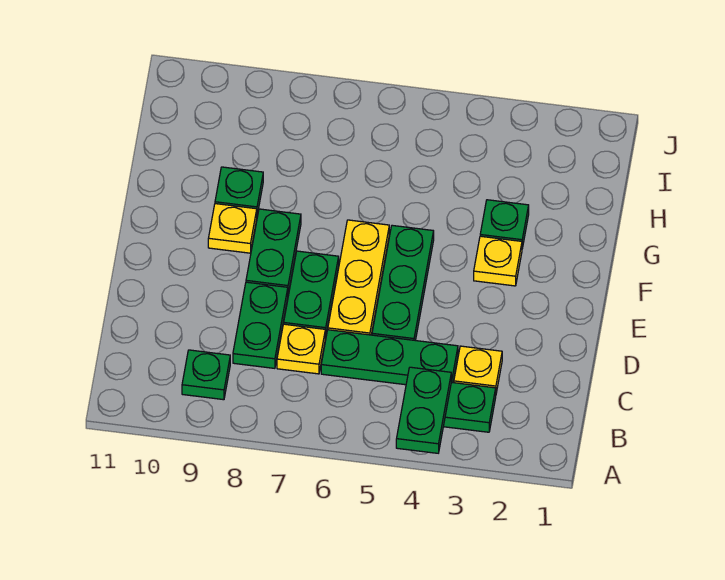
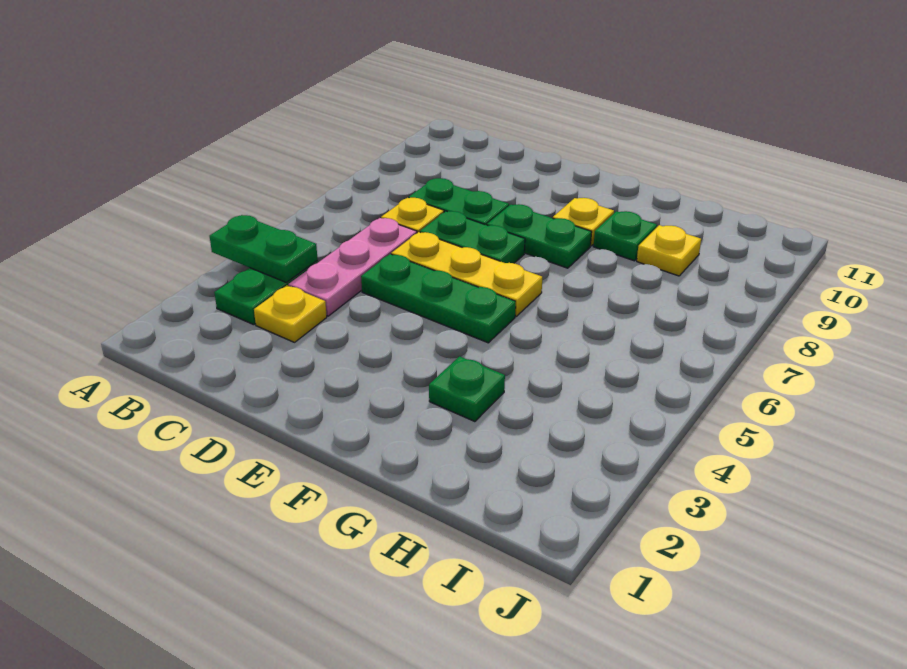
green plate B9 level 1 -> none
green plate C4:C6 level 1 -> pink plate C4:C6 level 1
yellow plate F3 level 1 -> yellow plate H9 level 1

